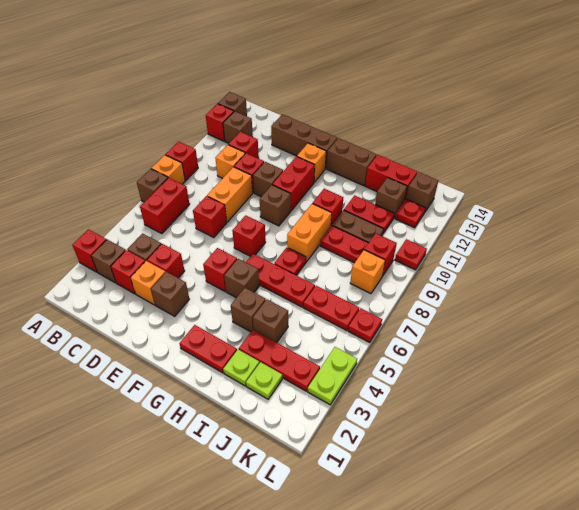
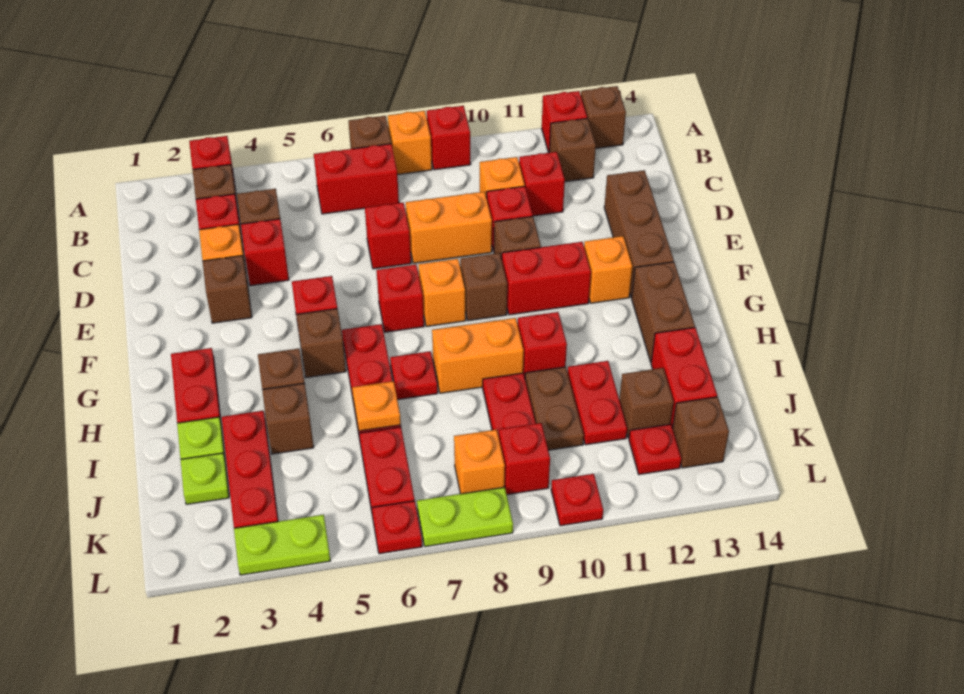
none -> orange brick F8 level 1
none -> orange plate I6 level 2
none -> lime plate L7:L8 level 1

